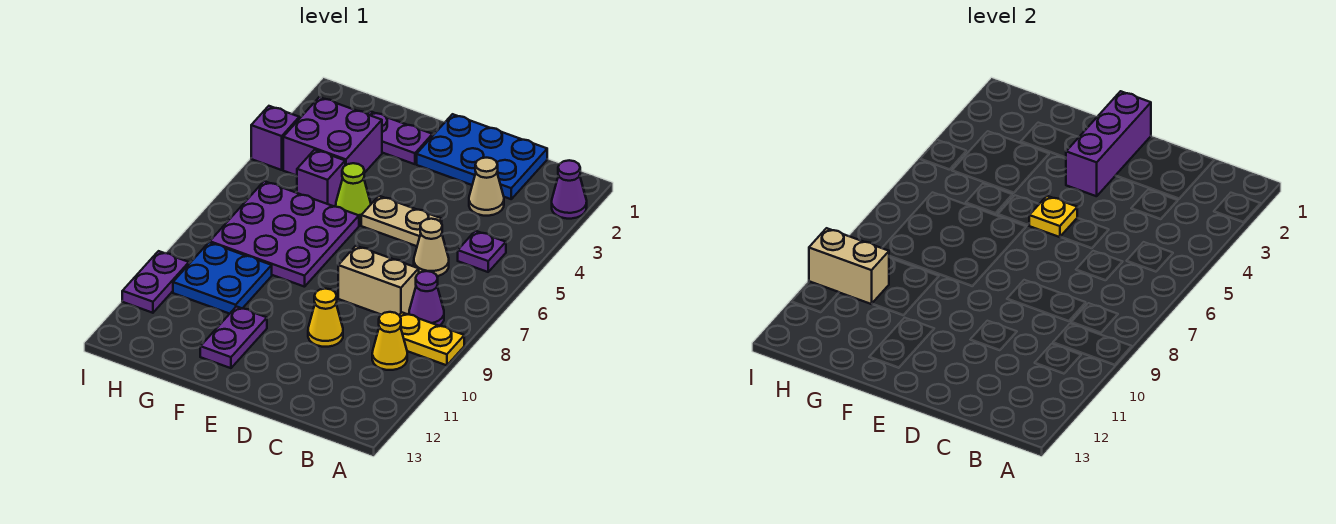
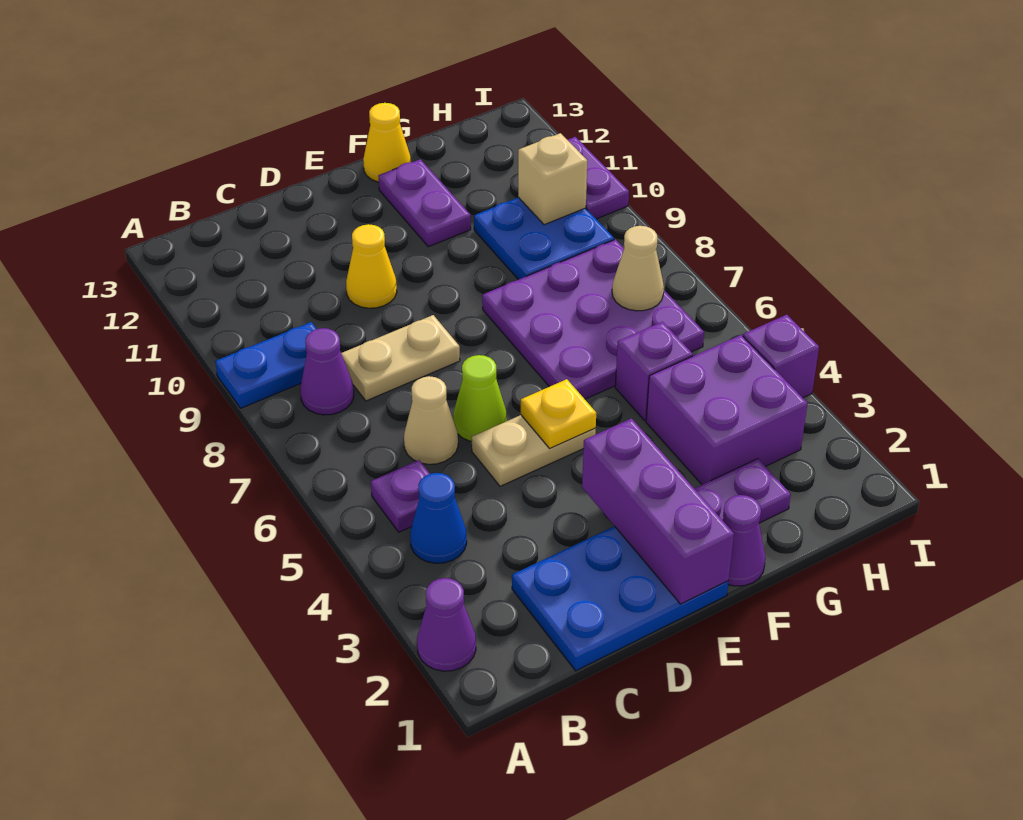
yellow plate A9:B9 level 1 -> blue plate A9:B9 level 1
none -> blue cone B4 level 1
yellow cone B10 level 1 -> yellow cone F13 level 1
tan cone C3 level 1 -> tan cone H7 level 2
tan brick C8:D8 level 1 -> tan plate C8:D8 level 1
none -> purple cone F1 level 1
lime cone F5 level 1 -> lime cone D6 level 1
tan brick H10:I10 level 2 -> tan brick H10 level 2

